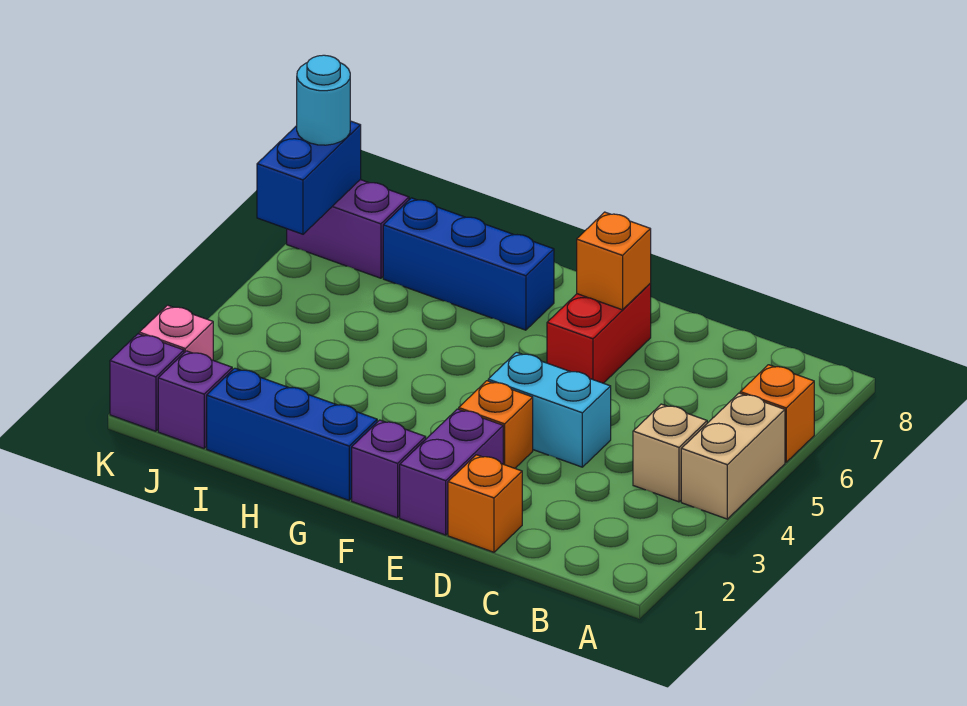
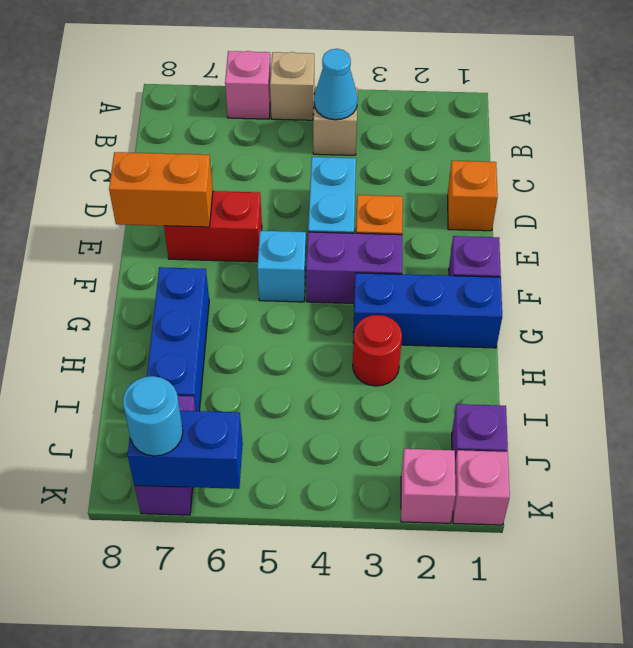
tan brick A4:A5 level 1 -> tan brick A5 level 1
orange brick A6 level 1 -> pink brick A6 level 1
none -> cyan cone B4 level 2
purple brick E1:E2 level 1 -> purple brick F3:F4 level 1
orange brick E7 level 2 -> orange brick E7:E8 level 2
none -> cyan brick F5 level 1
blue brick G1:I1 level 1 -> blue brick G1:G3 level 1
none -> red round brick H3 level 1
purple brick K1 level 1 -> pink brick K1 level 1

